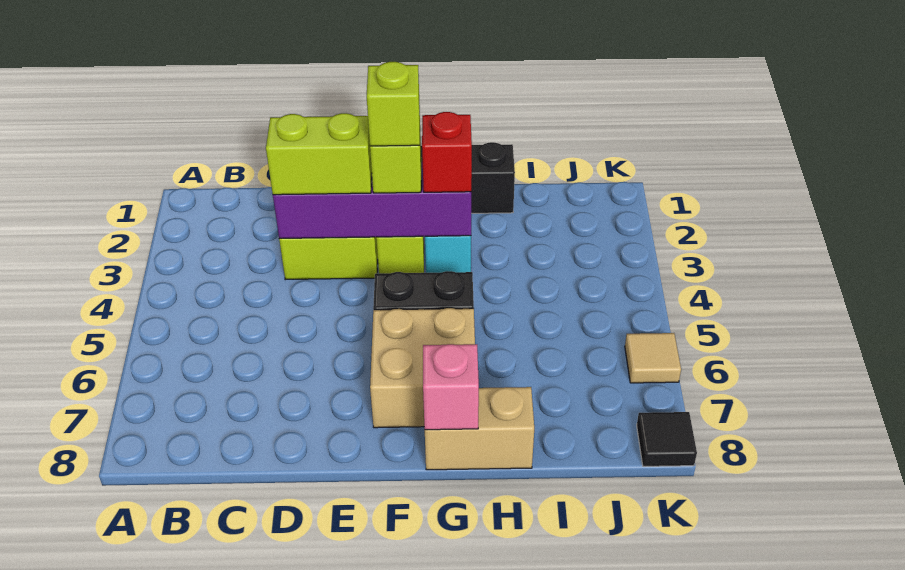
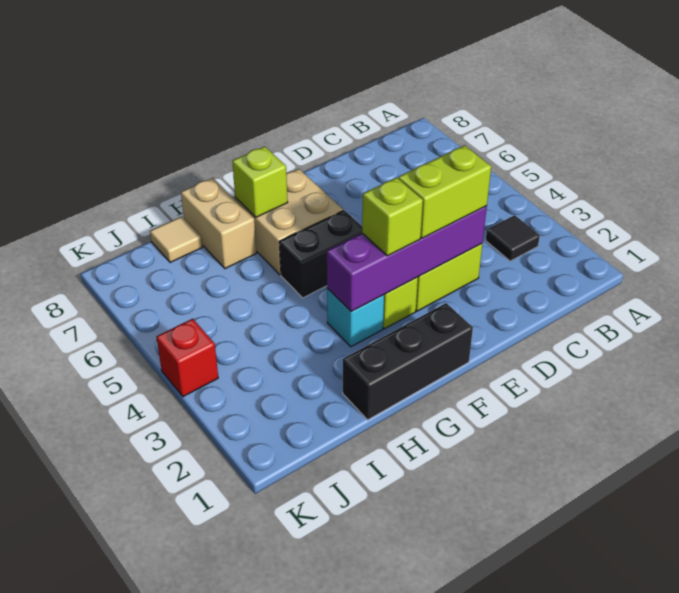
lime brick F3 level 4 -> lime brick G7 level 2
red brick G3 level 3 -> red brick K4 level 1
tan brick G8:H8 level 1 -> tan brick H7:H8 level 1
pink brick G8 level 2 -> none
tan tile K6 level 1 -> tan tile I8 level 1
black tile K8 level 1 -> black tile B3 level 1

